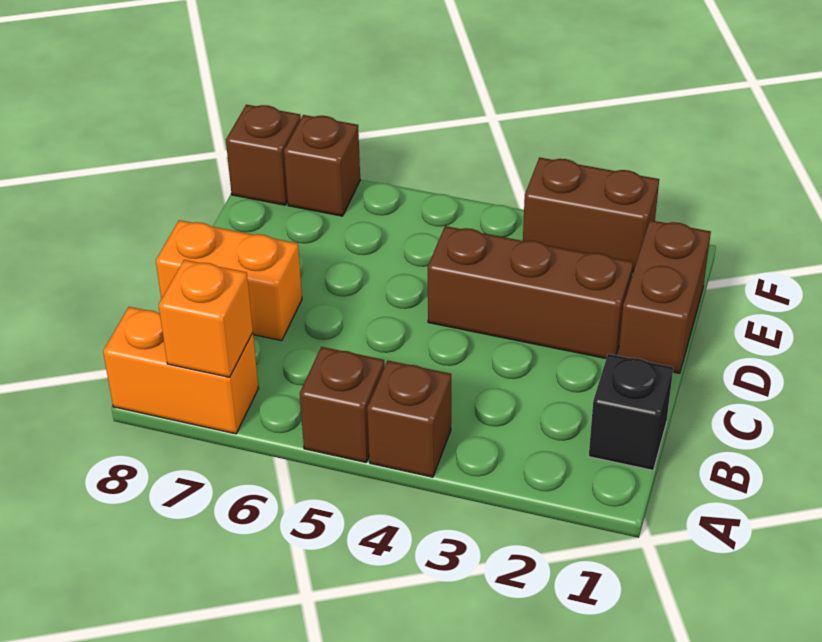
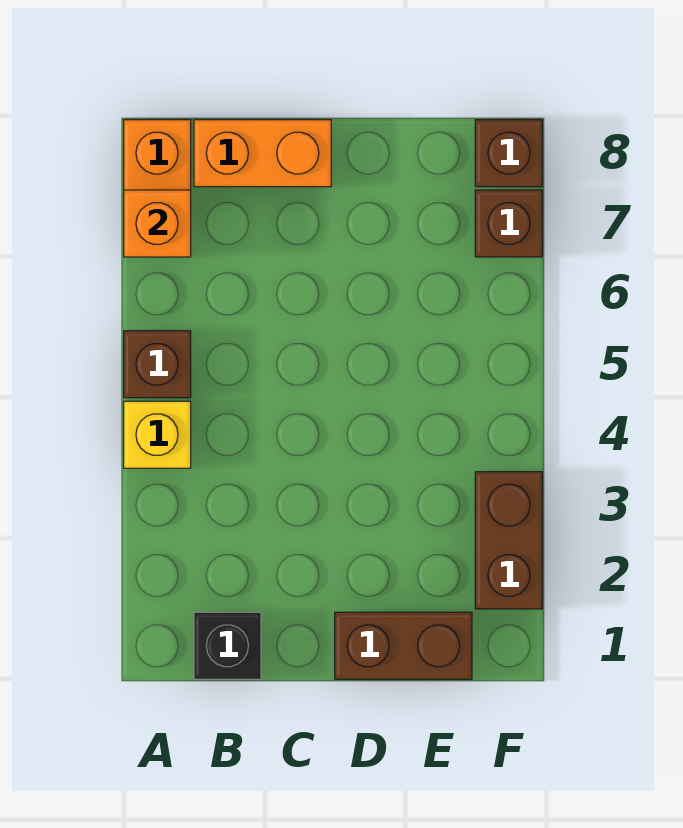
brown brick A4 level 1 -> yellow brick A4 level 1
orange brick C7:C8 level 1 -> orange brick B8:C8 level 1
brown brick D2:D4 level 1 -> none

